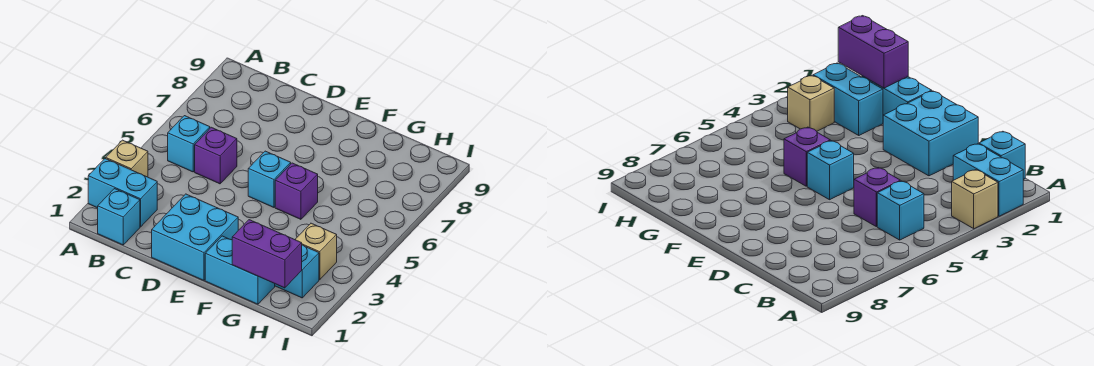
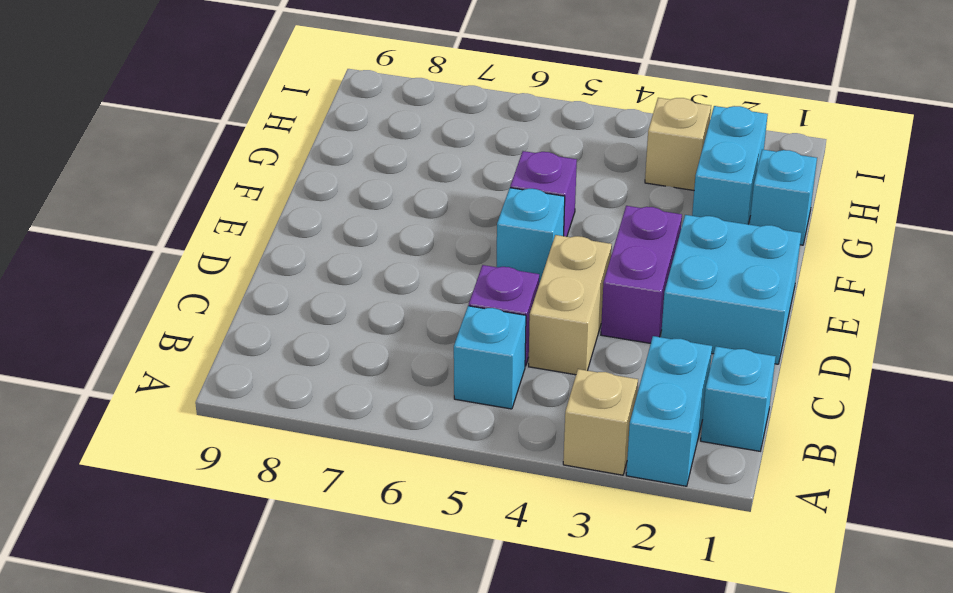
none -> tan brick C4:D4 level 1
cyan brick F1:G1 level 1 -> cyan brick G1 level 1
purple brick G1:H1 level 2 -> purple brick D3:E3 level 1

